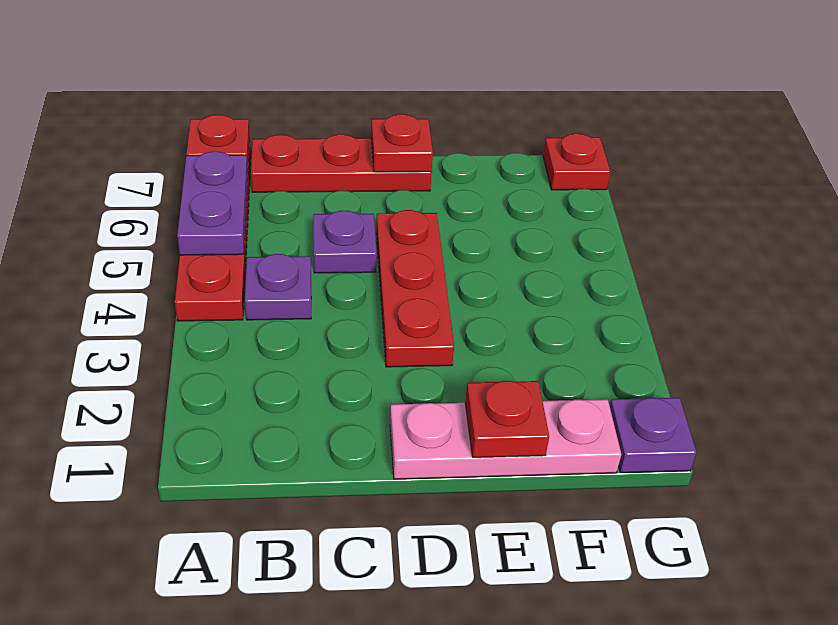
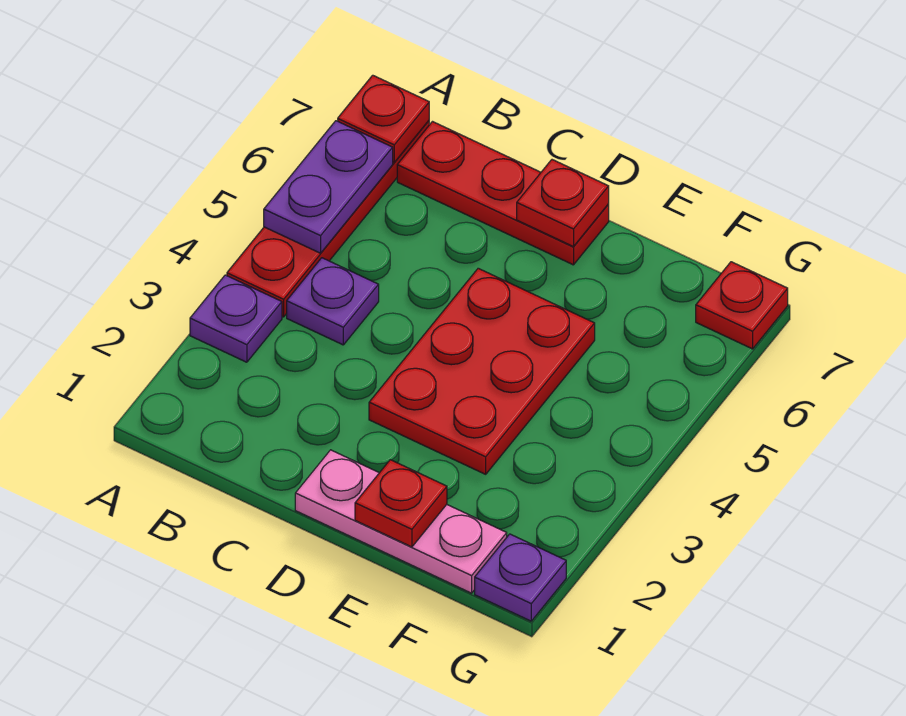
purple plate C5 level 1 -> purple plate A3 level 1
red plate D3:D5 level 1 -> red plate D3:E5 level 1

